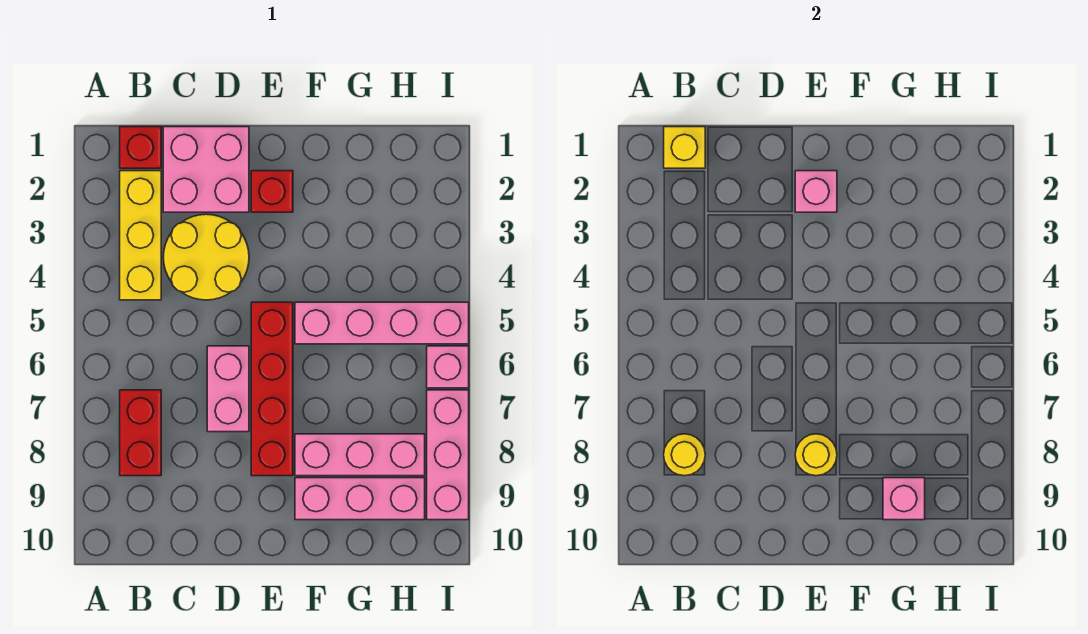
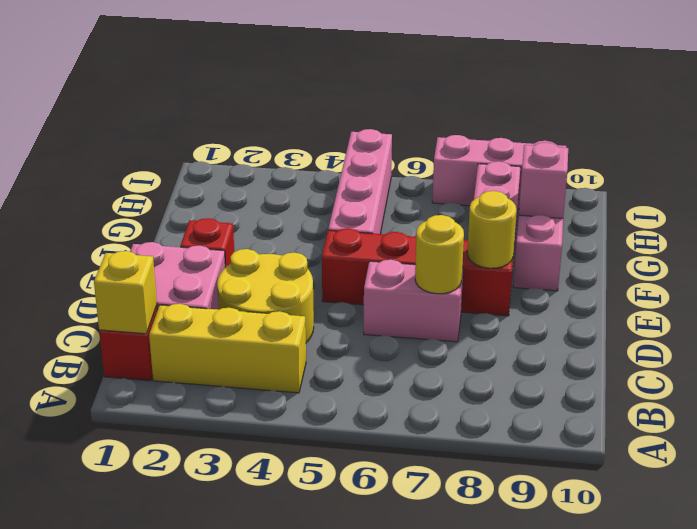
red brick B7:B8 level 1 -> none
yellow round brick B8 level 2 -> yellow round brick D7 level 2
pink brick E2 level 2 -> none
pink brick I6 level 1 -> none

